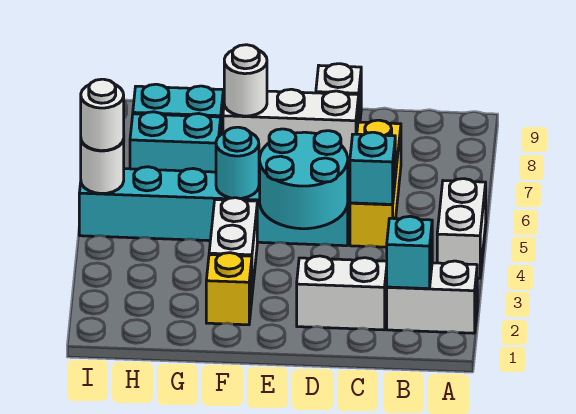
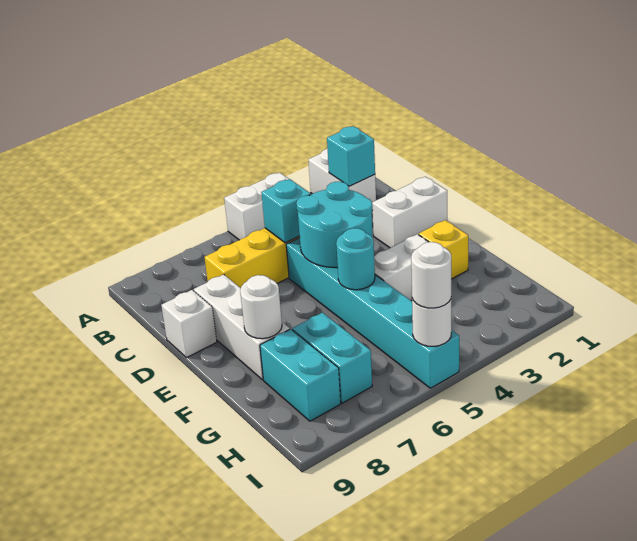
white brick C2:D2 level 1 -> white brick D1:D2 level 1

